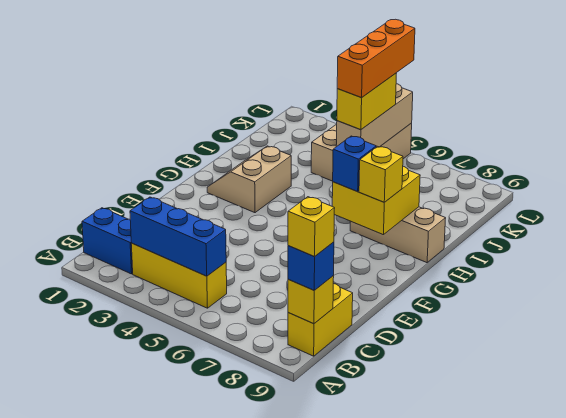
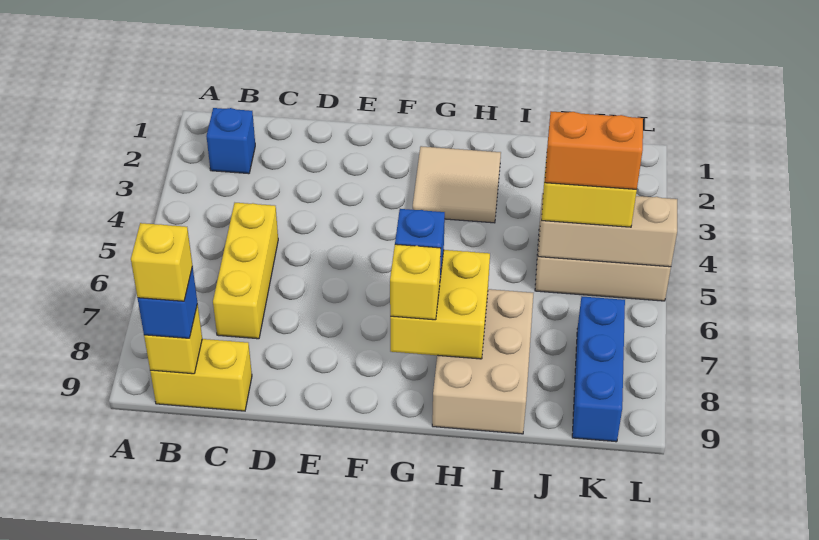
blue brick B1:B2 level 1 -> blue brick B2 level 1
yellow brick B3:B5 level 1 -> yellow brick C5:C7 level 1
blue brick B3:B5 level 2 -> blue brick K7:K9 level 1
tan slope G2:H3 level 1 top 3 -> tan tile G2:H3 level 1
tan brick H7:H9 level 1 -> tan brick H7:I9 level 1
orange brick J5:L5 level 4 -> orange brick J5:K5 level 4

